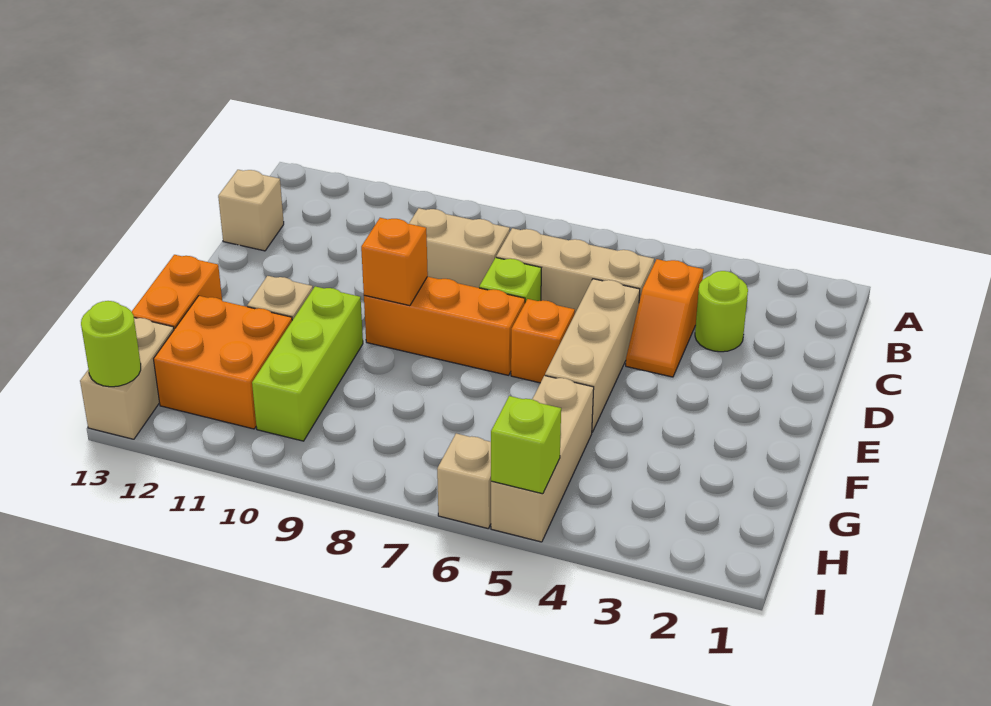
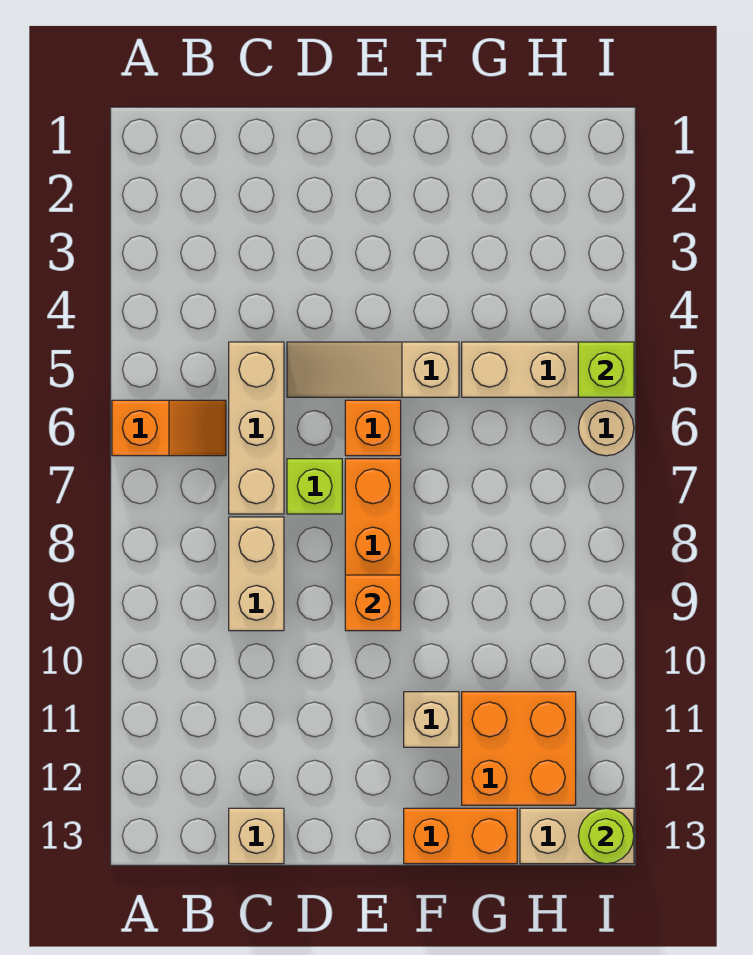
lime round brick C3 level 1 -> none
orange slope C4:D4 level 1 top C -> orange slope A6:B6 level 1 top A
tan brick D5:F5 level 1 -> tan slope D5:F5 level 1 top F
lime brick F10:H10 level 1 -> none
tan brick I6 level 1 -> tan round brick I6 level 1

